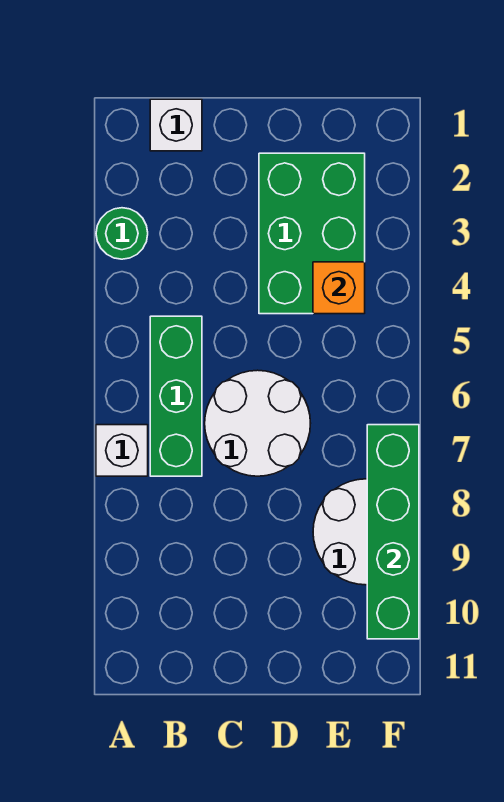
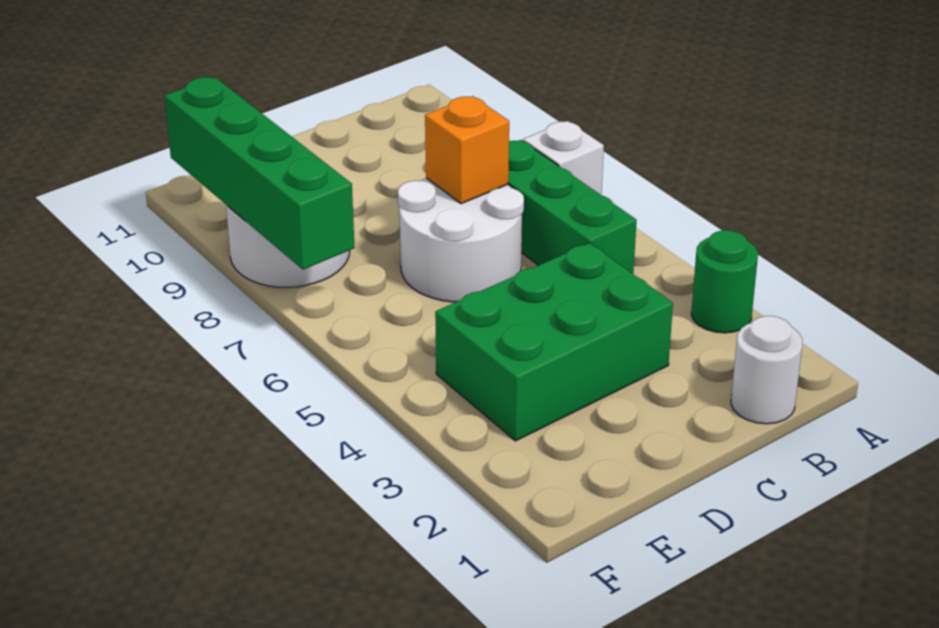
white brick B1 level 1 -> white round brick B1 level 1
green brick D2:E4 level 1 -> green brick C3:E4 level 1
orange brick E4 level 2 -> orange brick C7 level 2

